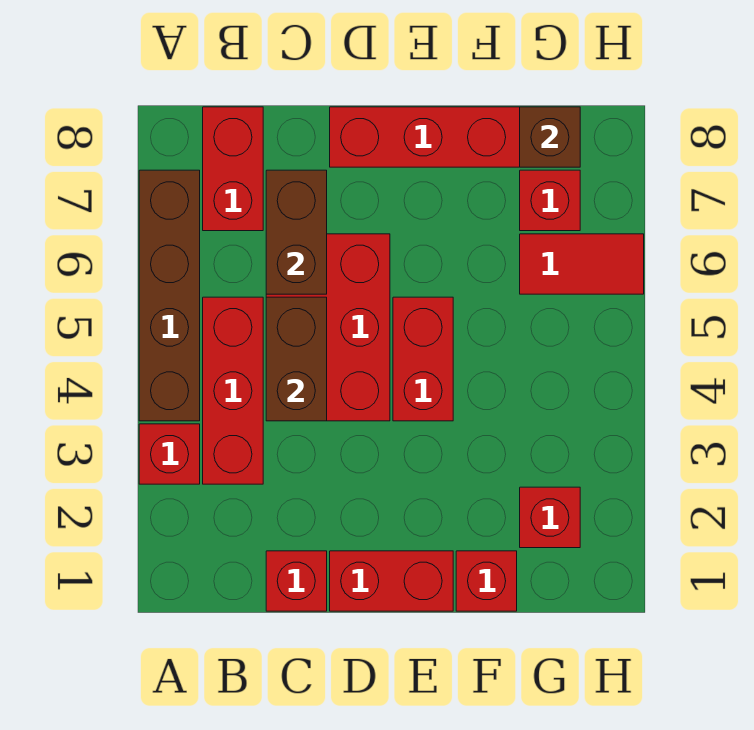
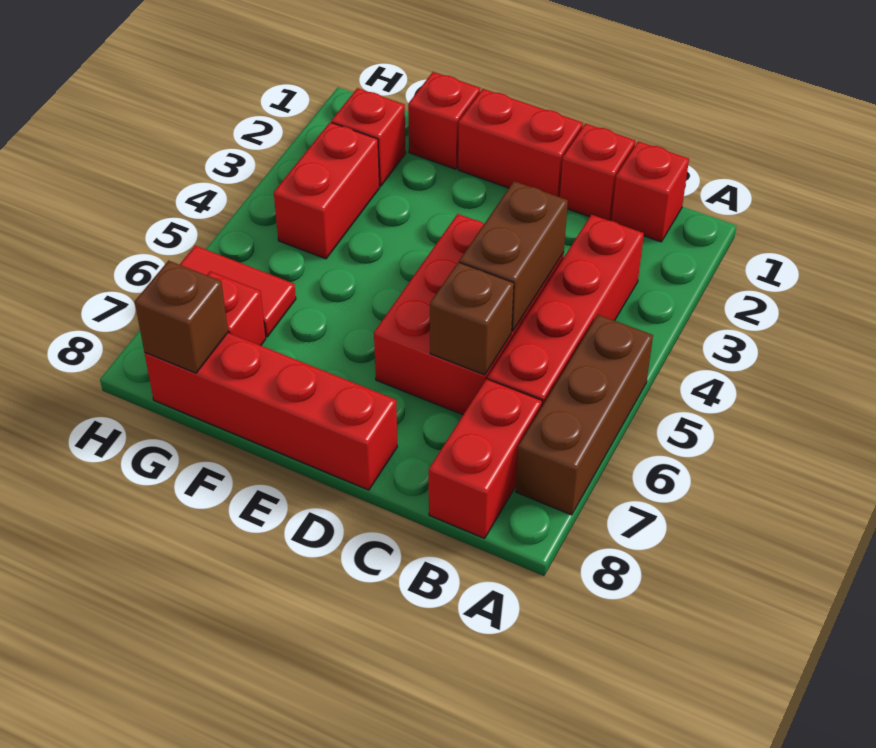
red brick A3 level 1 -> red brick B1 level 1
brown brick A4:A7 level 1 -> brown brick A5:A7 level 1
red brick B3:B5 level 1 -> red brick B3:B6 level 1
brown brick C6:C7 level 2 -> brown brick C6 level 2
red brick E4:E5 level 1 -> red brick G3:G4 level 1

